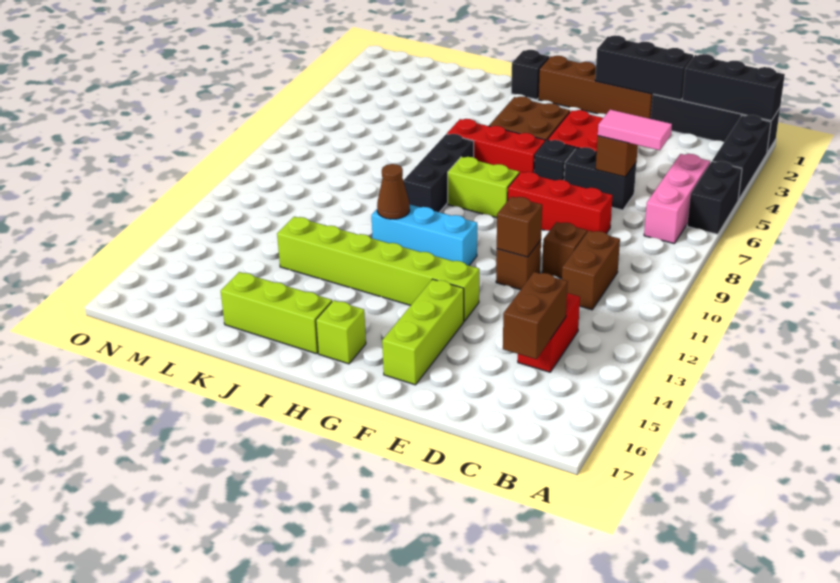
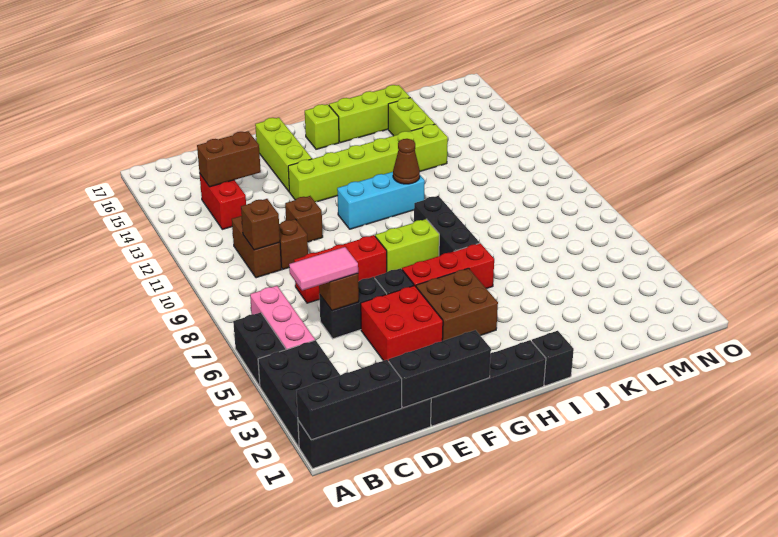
black brick A2:A4 level 1 -> black brick A2:B4 level 1
brown brick C14:C15 level 2 -> brown brick C14:D14 level 2
brown brick E1:H1 level 1 -> black brick E1:H1 level 1
brown brick E11 level 2 -> brown brick C10 level 2
none -> lime brick K14:K15 level 1

